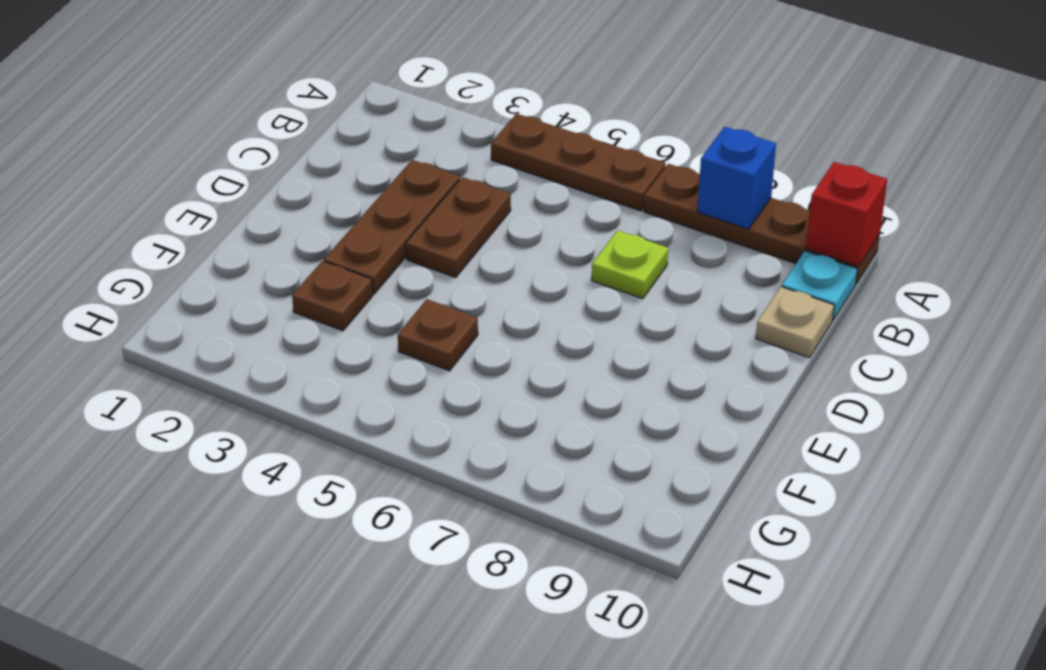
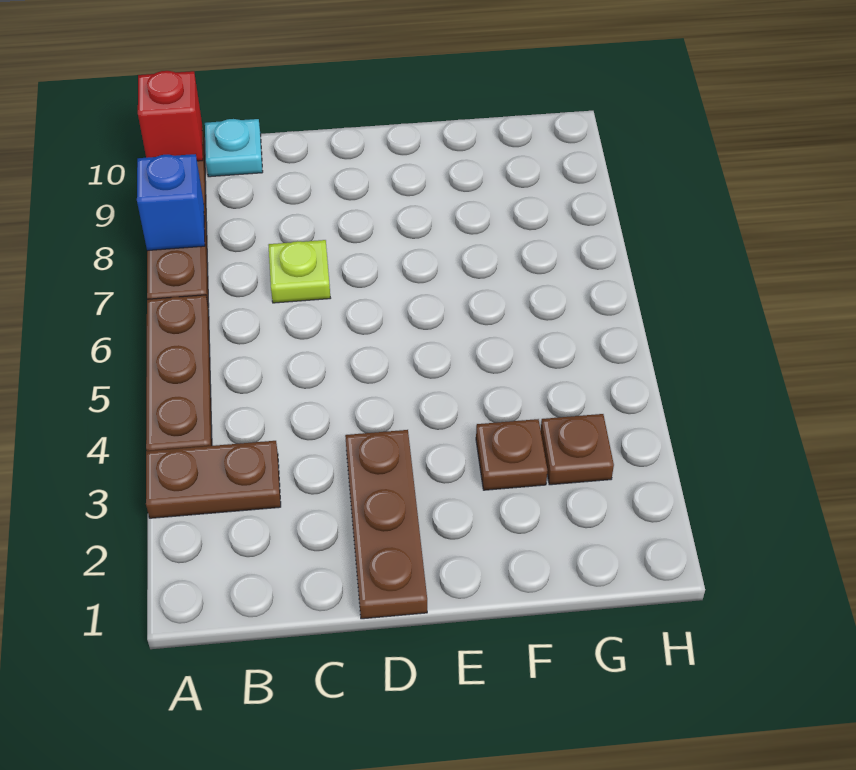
brown plate C3:E3 level 1 -> brown plate D1:D3 level 1
brown plate C4:D4 level 1 -> brown plate A3:B3 level 1
tan plate C10 level 1 -> none
brown plate F5 level 1 -> brown plate G3 level 1

